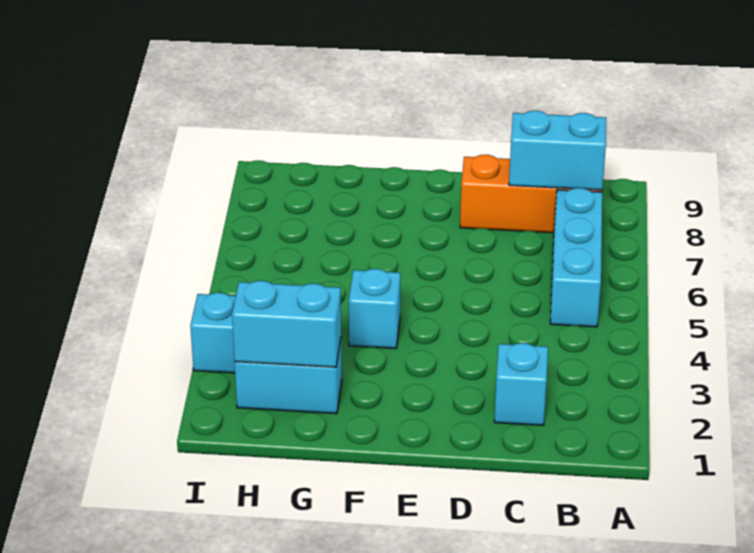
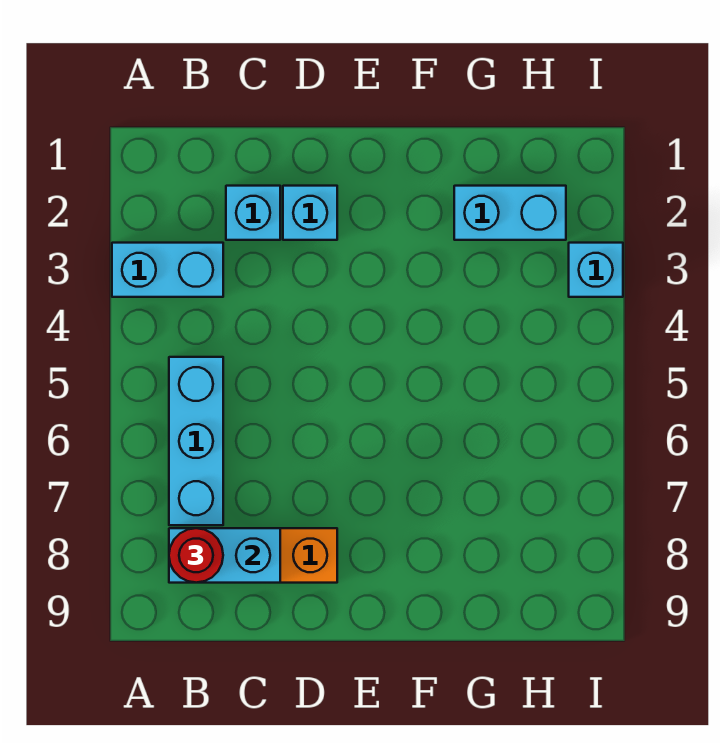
none -> red round brick B8 level 3
cyan brick F4 level 1 -> cyan brick D2 level 1
cyan brick G2:H2 level 2 -> cyan brick A3:B3 level 1

